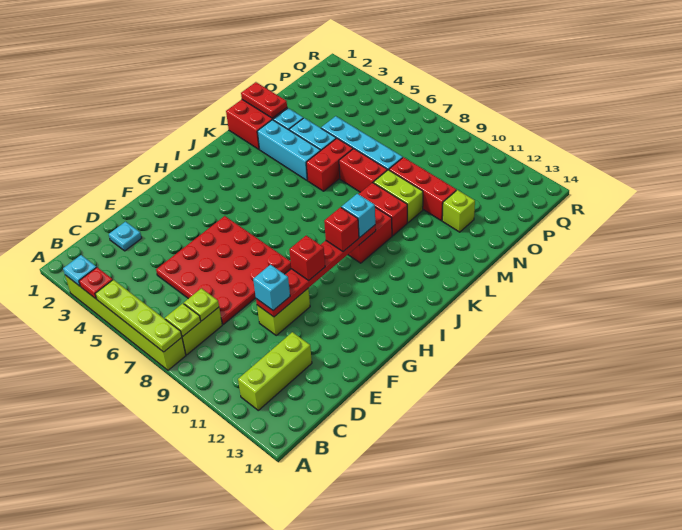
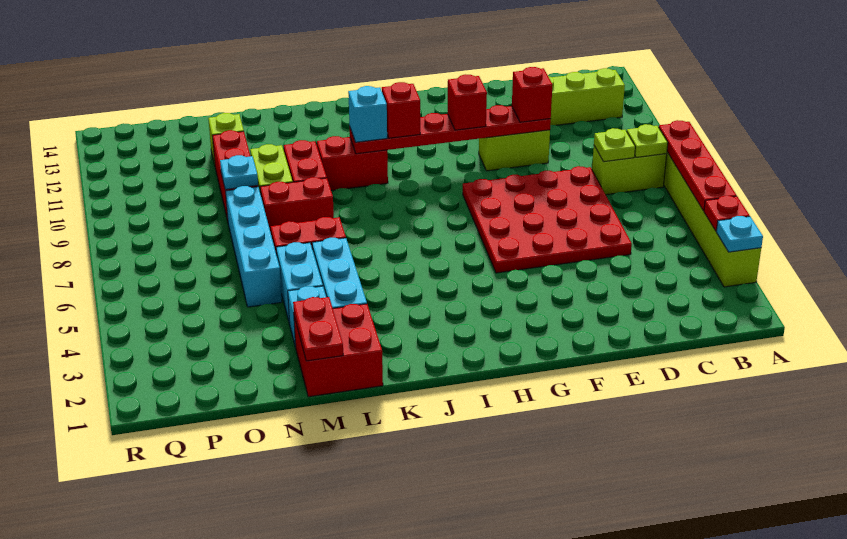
lime plate A5:A8 level 2 -> red plate A5:A8 level 2
cyan plate D2 level 1 -> cyan plate N9 level 2
cyan brick E10 level 3 -> red brick E10 level 3
red brick M7:M8 level 1 -> red brick L8:M8 level 1

